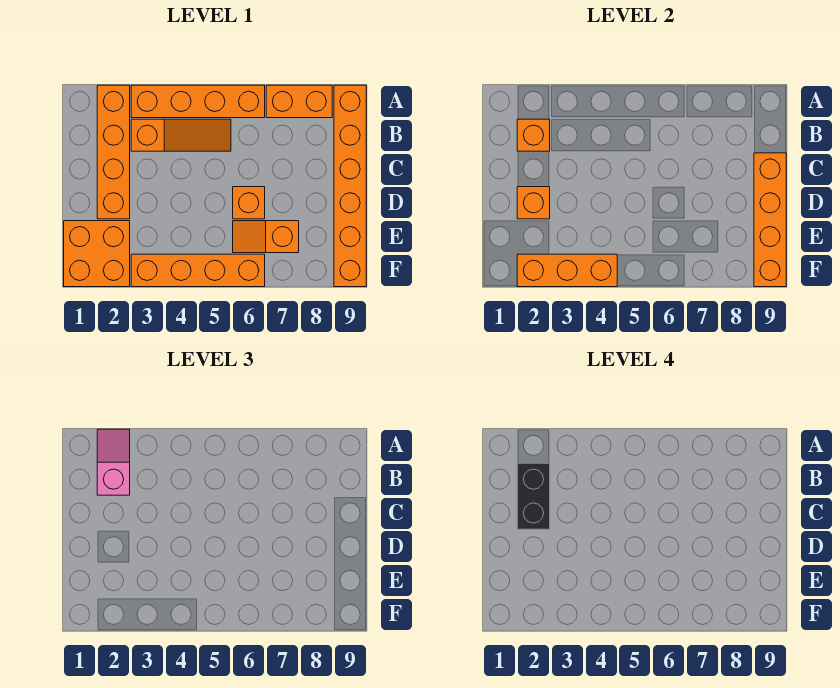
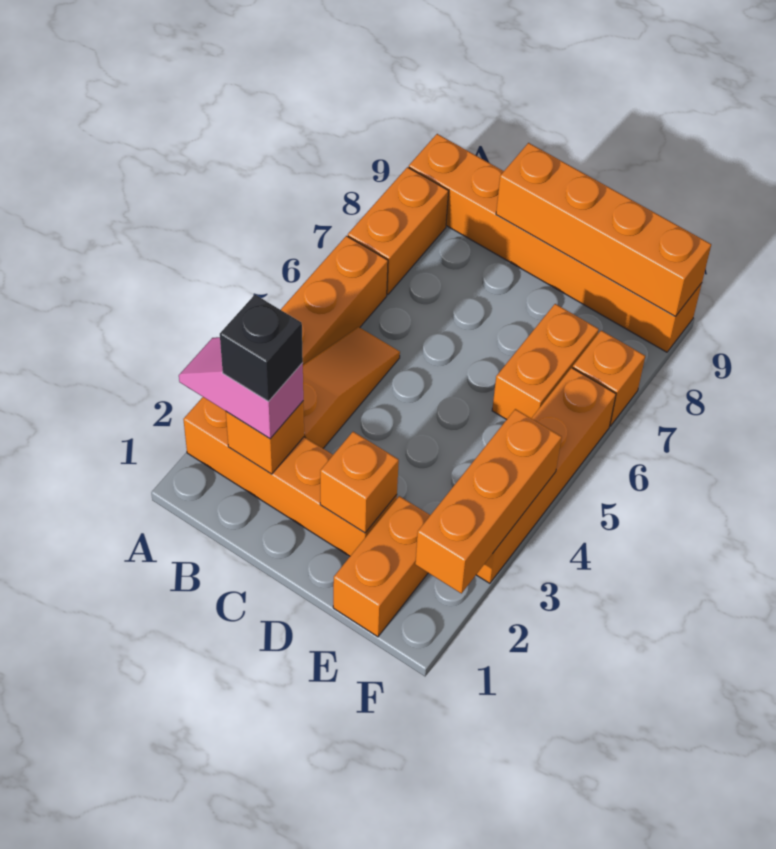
black brick B2:C2 level 4 -> black brick B2 level 4
orange brick D6 level 1 -> orange brick F7 level 1
orange brick E1:F2 level 1 -> orange brick E1:E2 level 1
orange slope E6:E7 level 1 top 7 -> orange brick E6:E7 level 1

